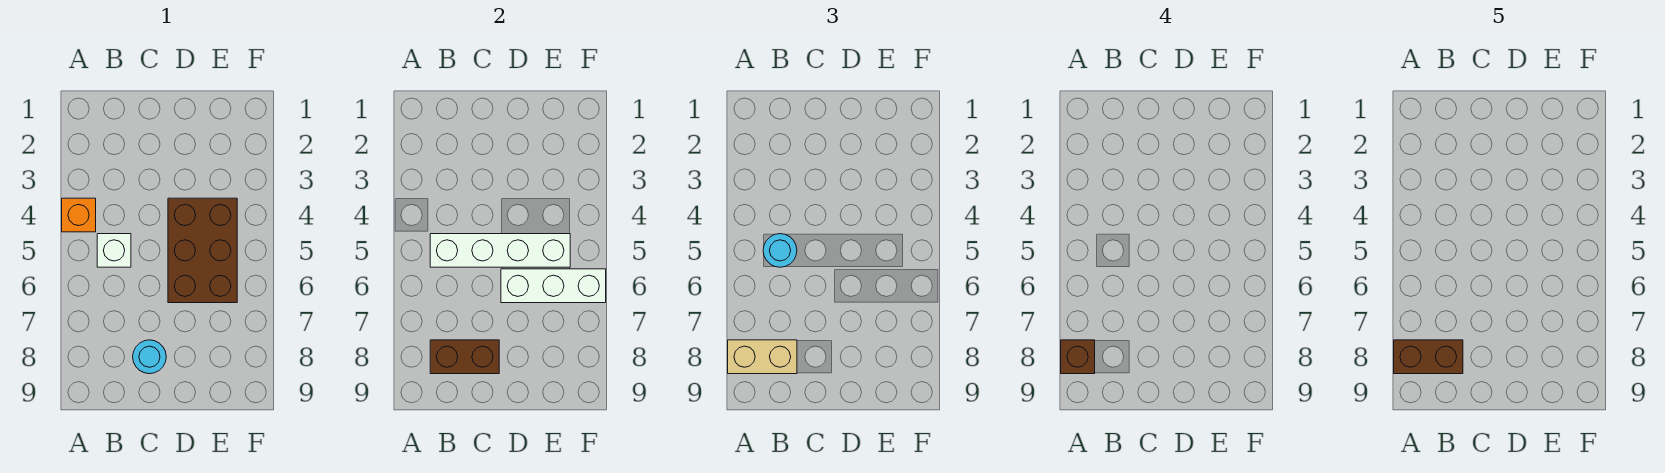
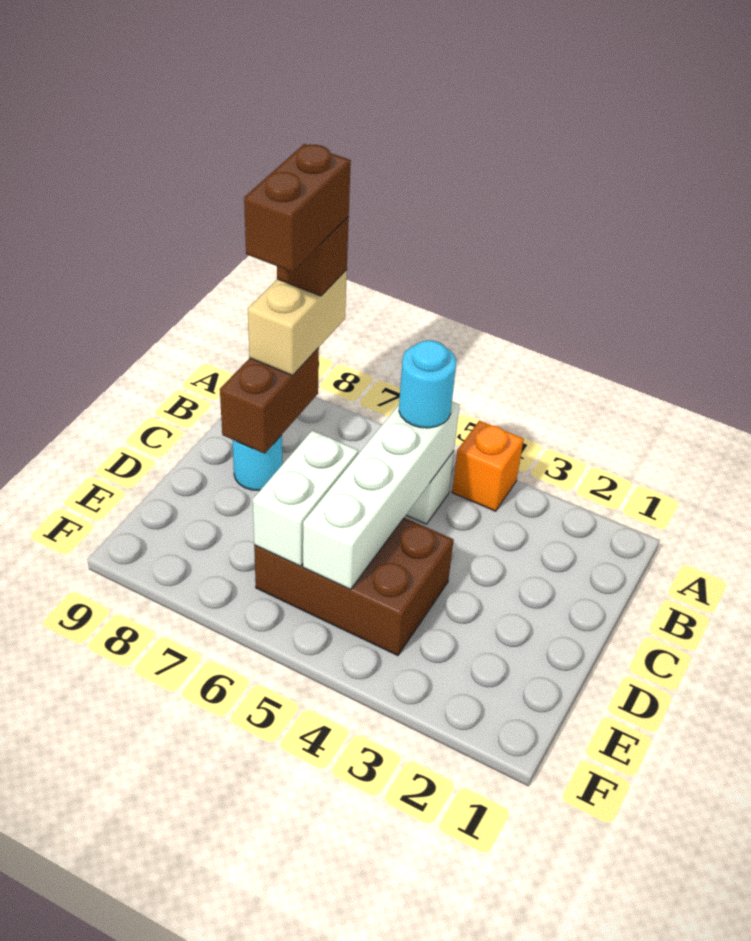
white brick D6:F6 level 2 -> white brick D6:E6 level 2

